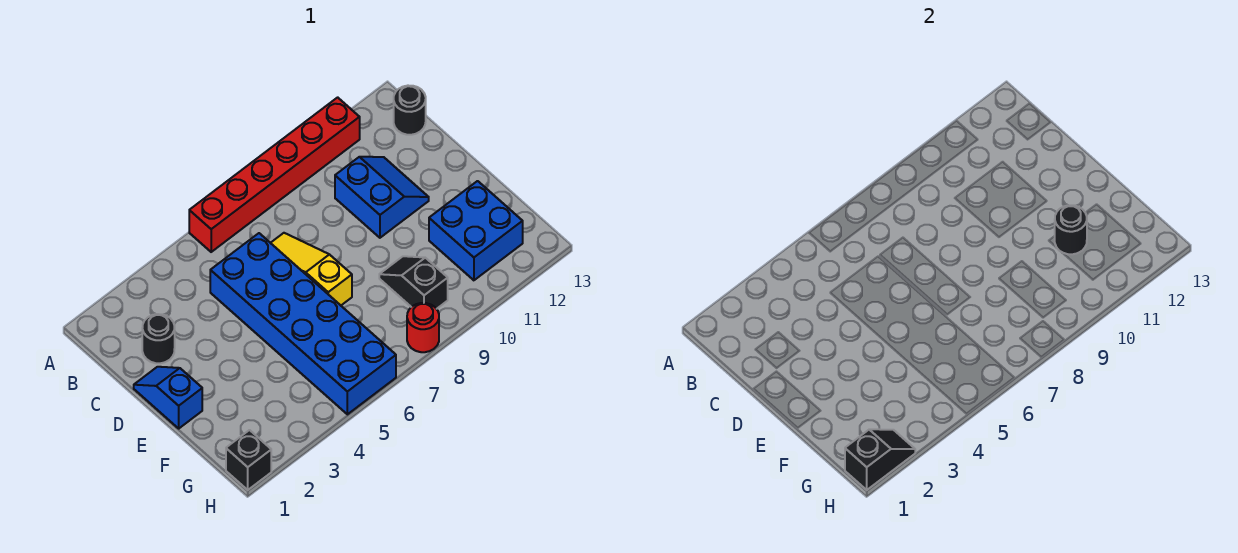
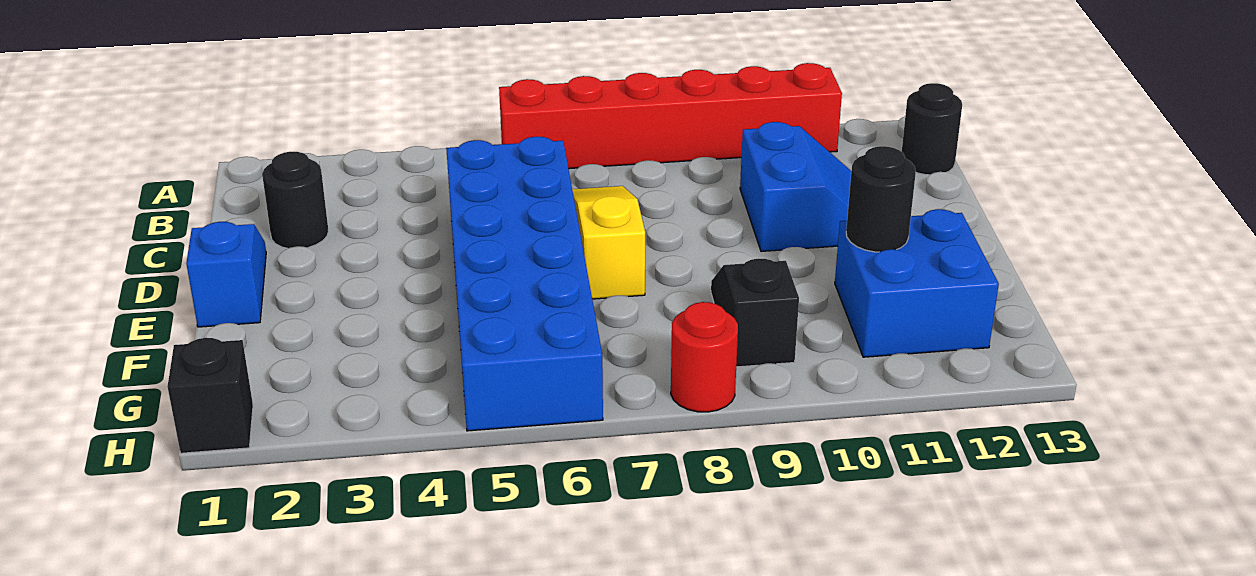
black slope H1:H2 level 2 top 1 -> none

